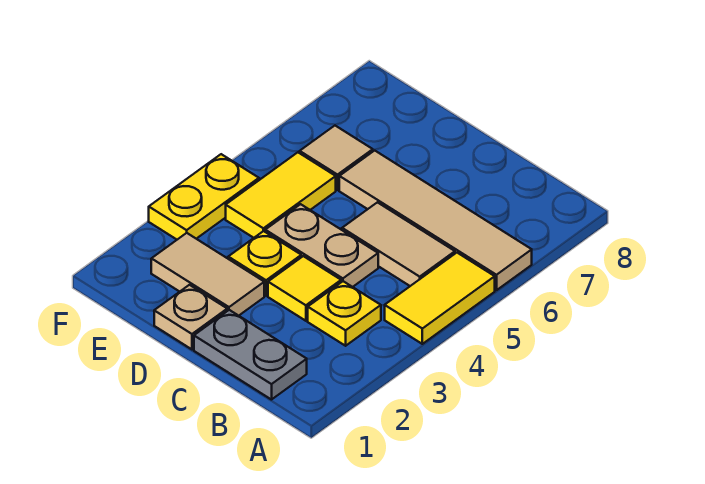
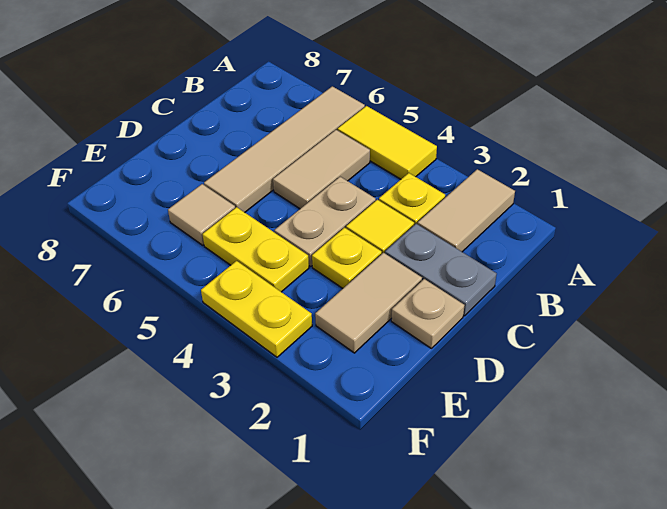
none -> tan tile A2:B2 level 1
grey plate B1:C1 level 1 -> grey plate C1:C2 level 1
yellow tile E4:E5 level 1 -> yellow plate E4:E5 level 1

